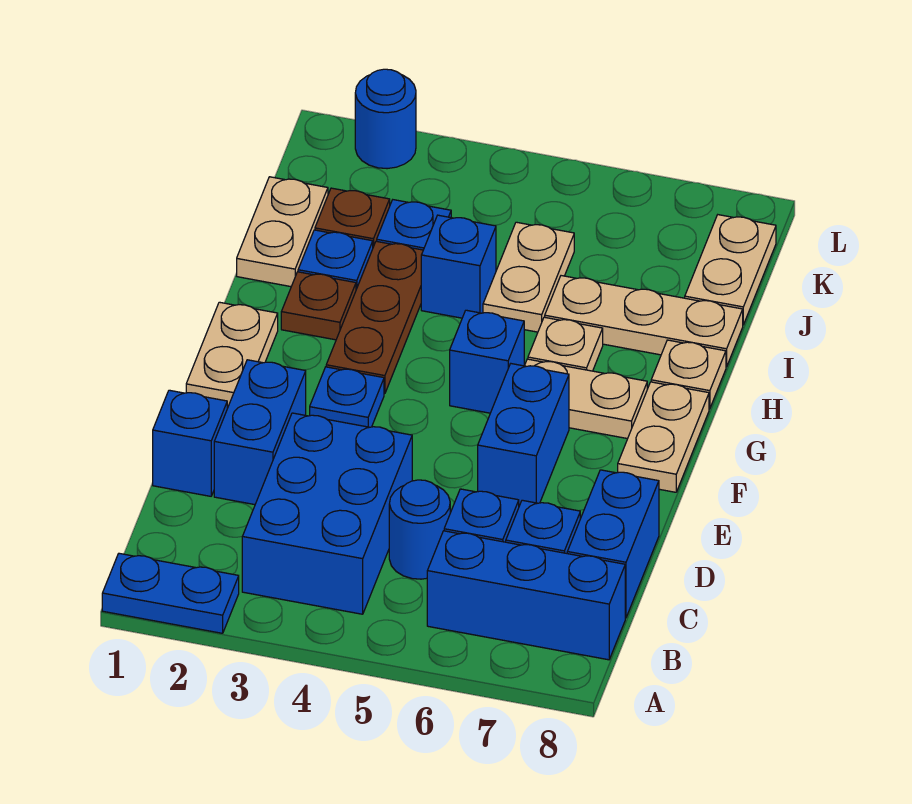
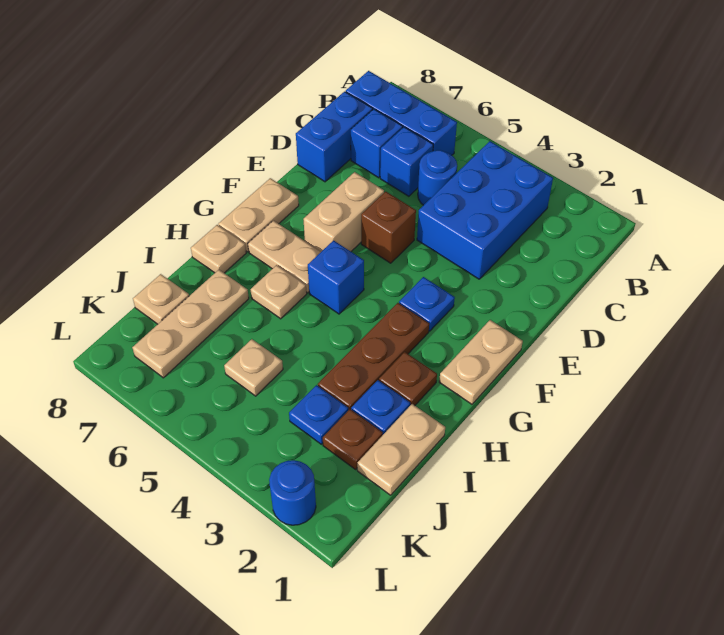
blue plate A1:A2 level 1 -> none
blue brick D1 level 1 -> none
blue brick D2:E2 level 1 -> none
none -> brown brick E5 level 1
blue brick E6:F6 level 1 -> tan brick E6:F6 level 1
blue brick I4 level 1 -> none
tan plate I5:J5 level 1 -> tan plate J5 level 1
tan plate I6:I8 level 1 -> tan plate I7:K7 level 1
tan plate J8:K8 level 1 -> tan plate J8 level 1

